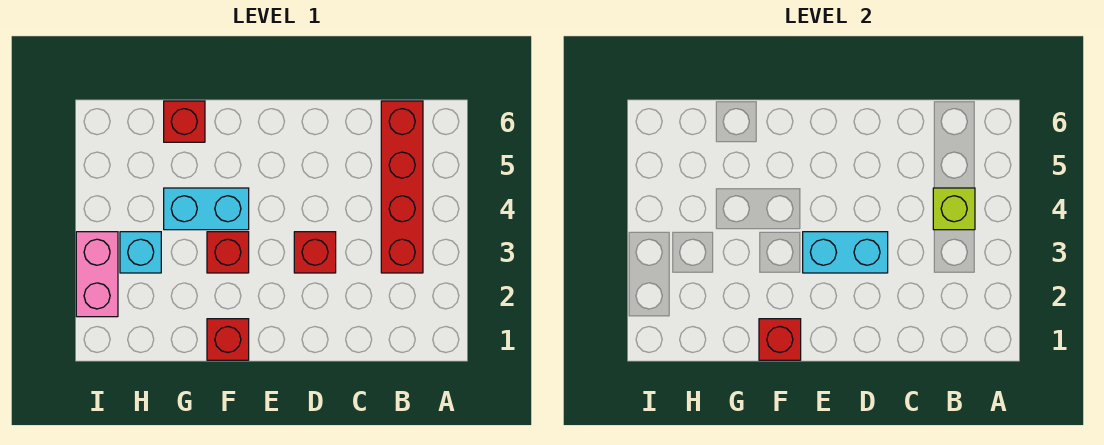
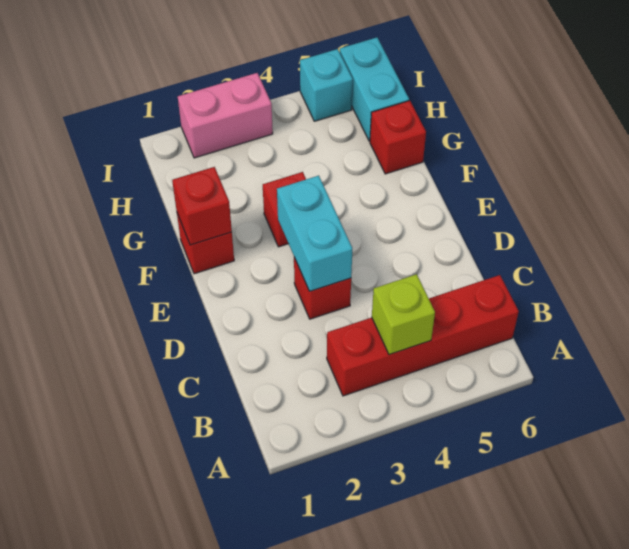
cyan brick F4:G4 level 1 -> cyan brick H6:I6 level 1
cyan brick H3 level 1 -> cyan brick I5 level 1

